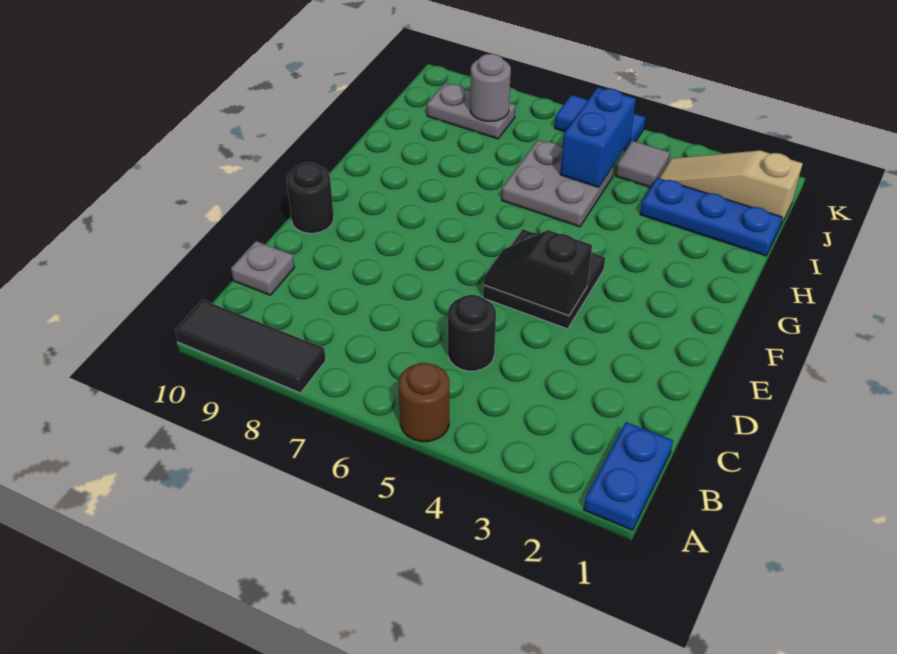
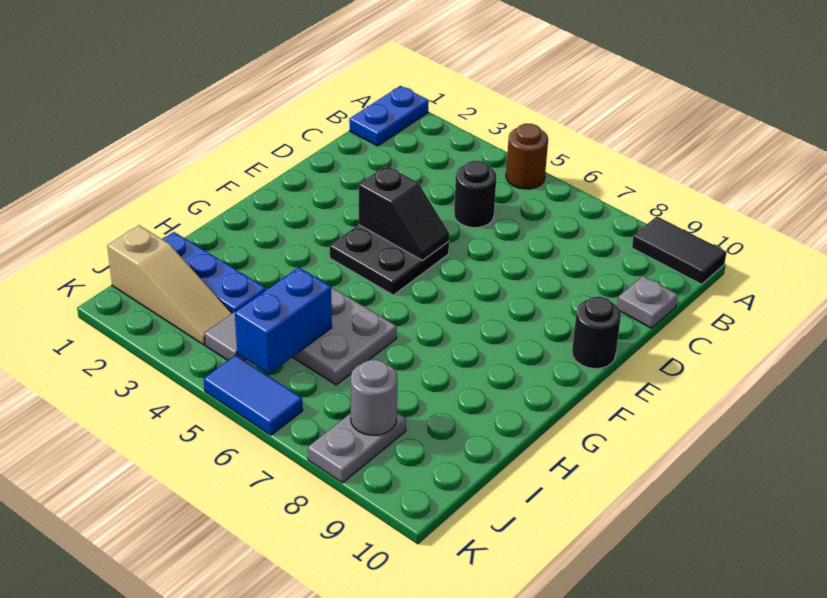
black tile A8:A10 level 1 -> black tile A9:A10 level 1
grey plate J8:J9 level 1 -> grey plate J8:K8 level 1

